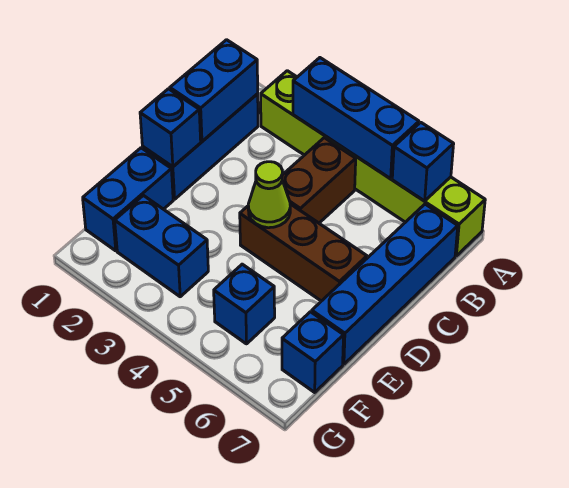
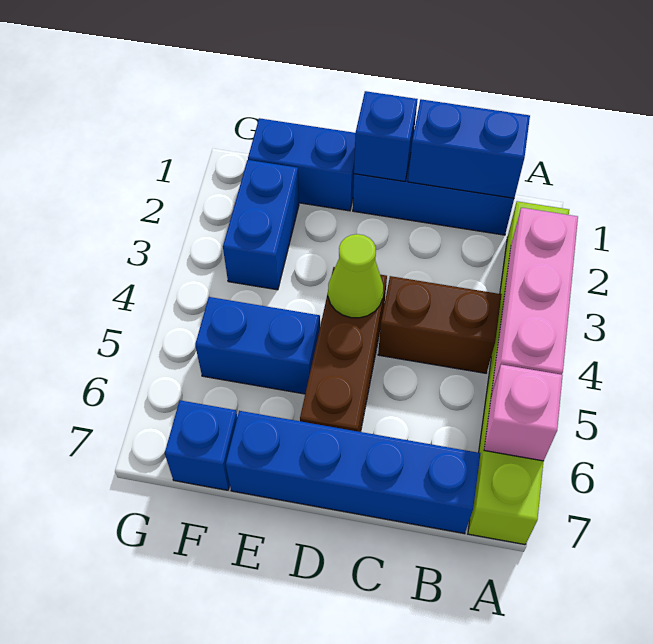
blue brick A3:A5 level 2 -> pink brick A3:A5 level 2
blue brick A6 level 2 -> pink brick A6 level 2
blue brick F5 level 1 -> blue brick E5:F5 level 1

